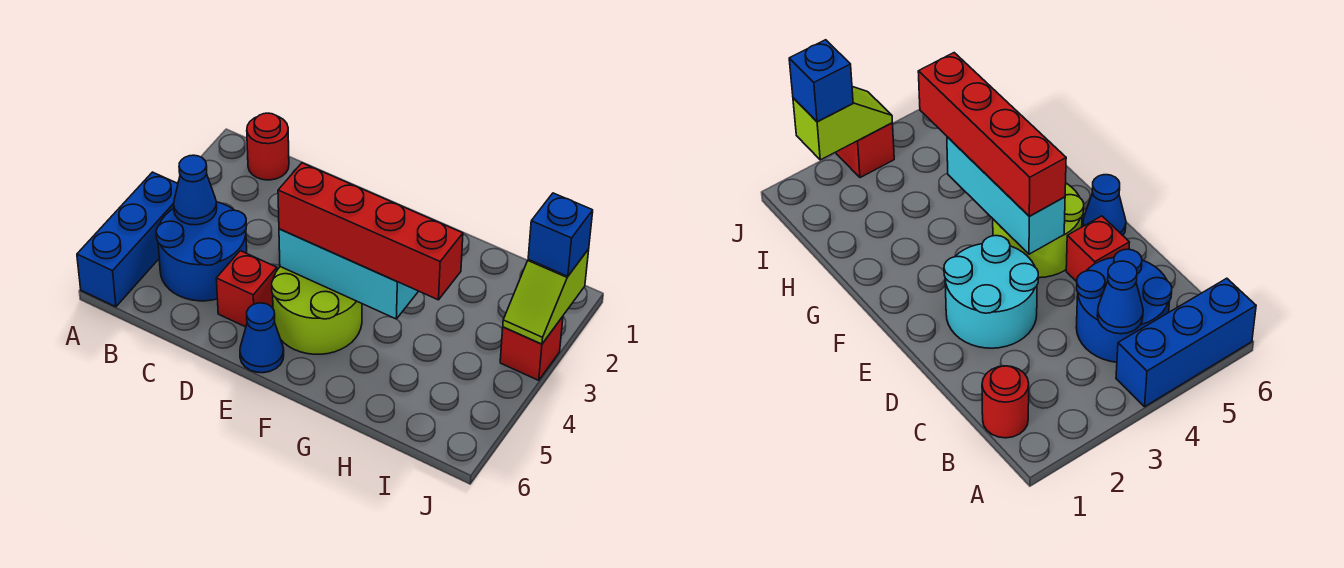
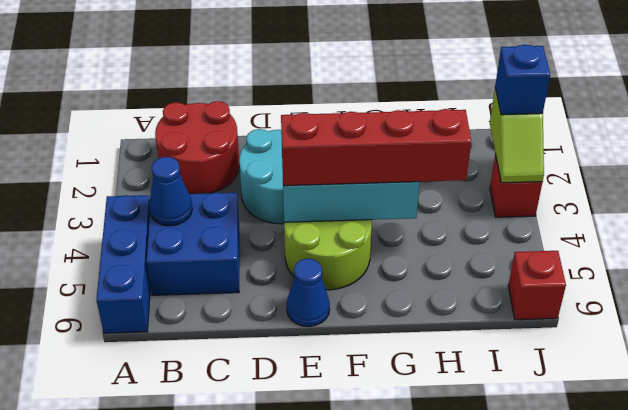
red round brick B1 level 1 -> red round brick B1:C2 level 1
blue round brick B4:C5 level 1 -> blue brick B4:C5 level 1
red brick D5 level 1 -> red brick J6 level 1

